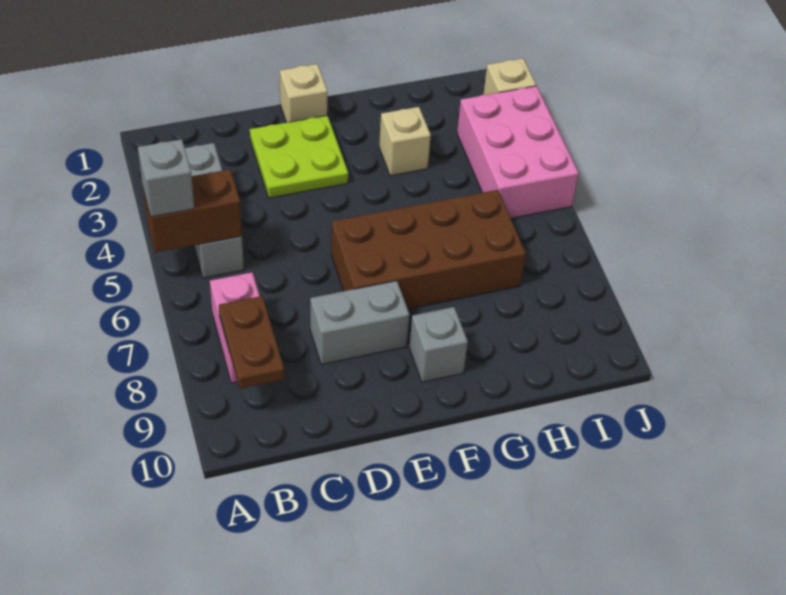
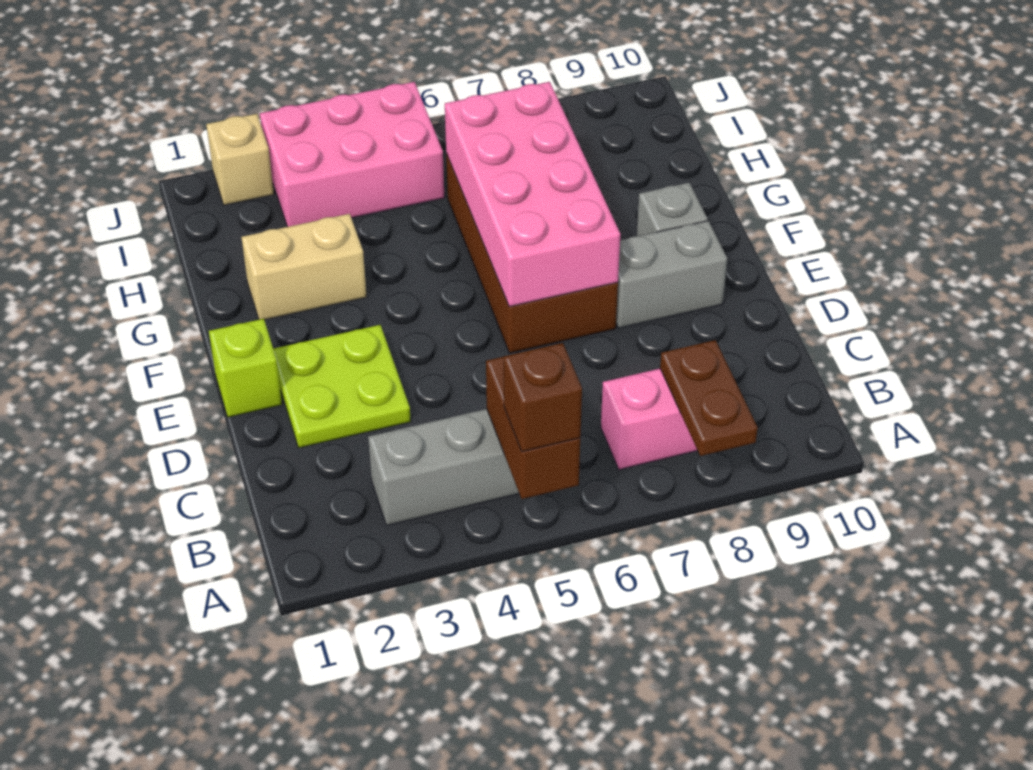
grey brick A5 level 3 -> brown brick A5 level 3
brown plate B8:B9 level 2 -> brown plate A8:B8 level 2
grey brick D8:E8 level 1 -> grey brick E8:E9 level 1
tan brick E1 level 1 -> lime brick E1 level 1
none -> pink brick E6:H7 level 2
tan brick G3 level 1 -> tan brick G2:G3 level 1

